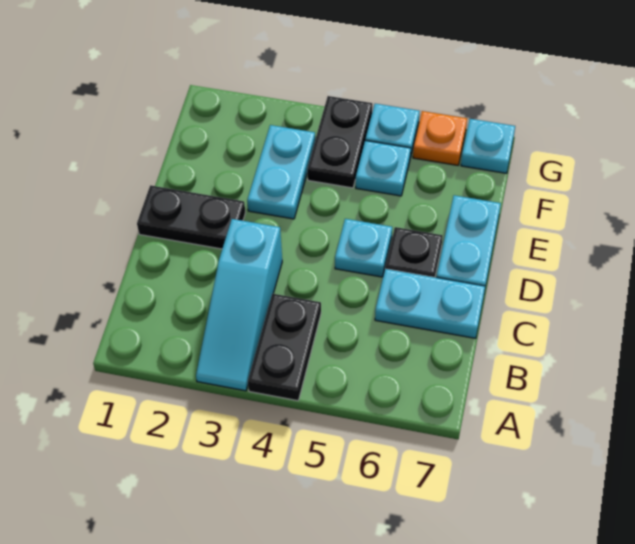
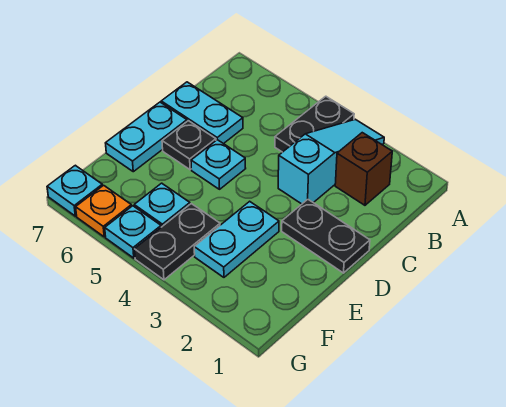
none -> brown brick B2 level 1

